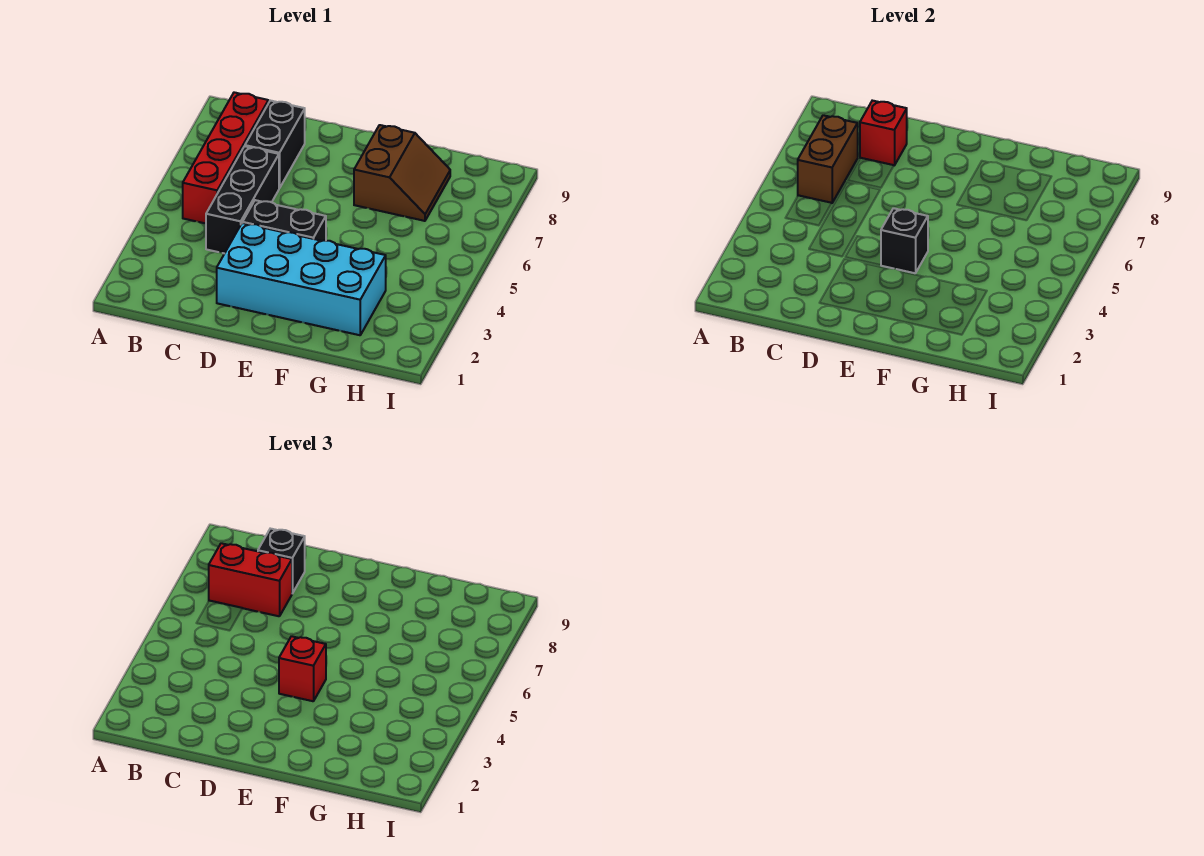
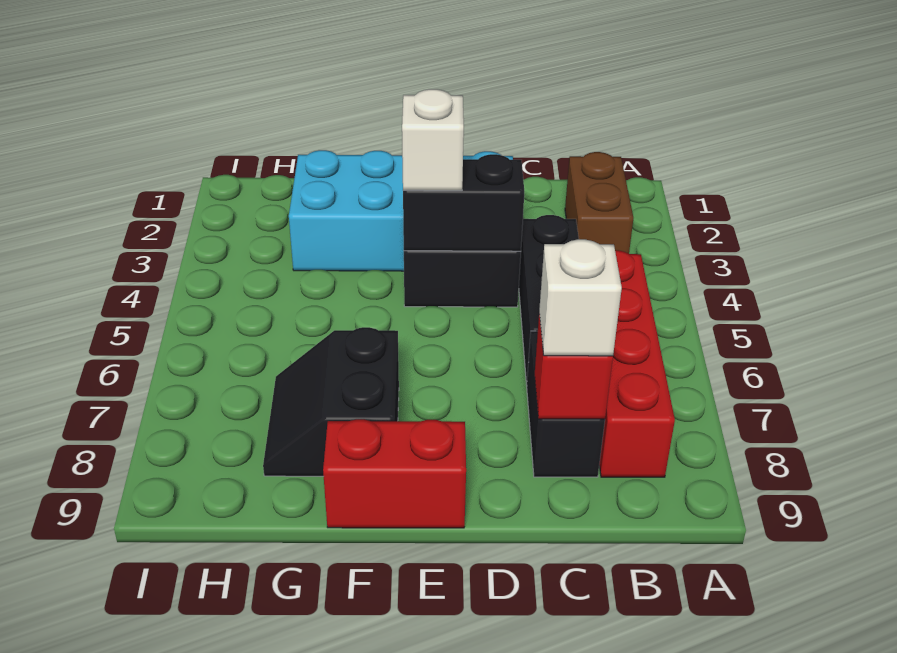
brown brick B6:B7 level 2 -> brown brick B2:B3 level 1
red brick B7:C7 level 3 -> red brick E9:F9 level 1
black brick C8 level 3 -> white brick C8 level 3
black brick E4 level 2 -> black brick D4:E4 level 2
red brick E4 level 3 -> white brick E4 level 3
brown slope F7:G8 level 1 top F -> black slope F7:G8 level 1 top F

